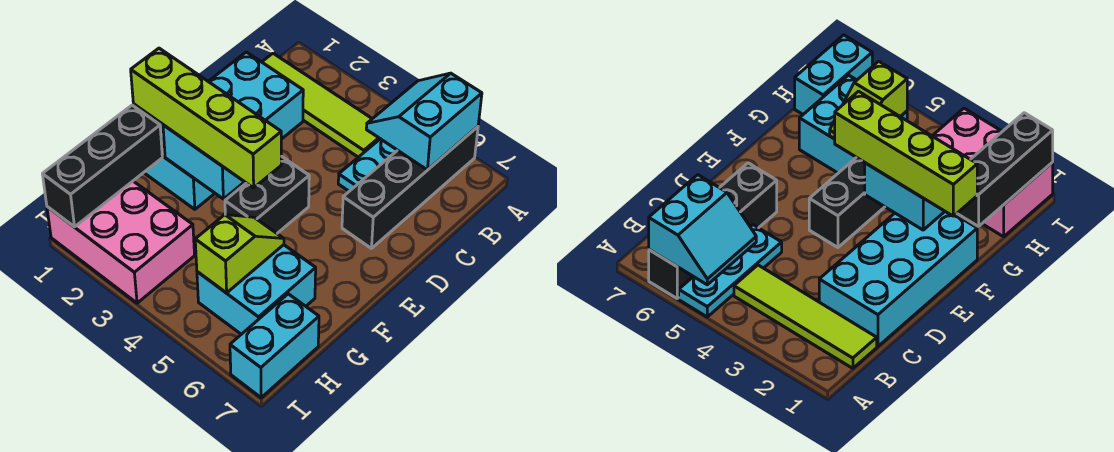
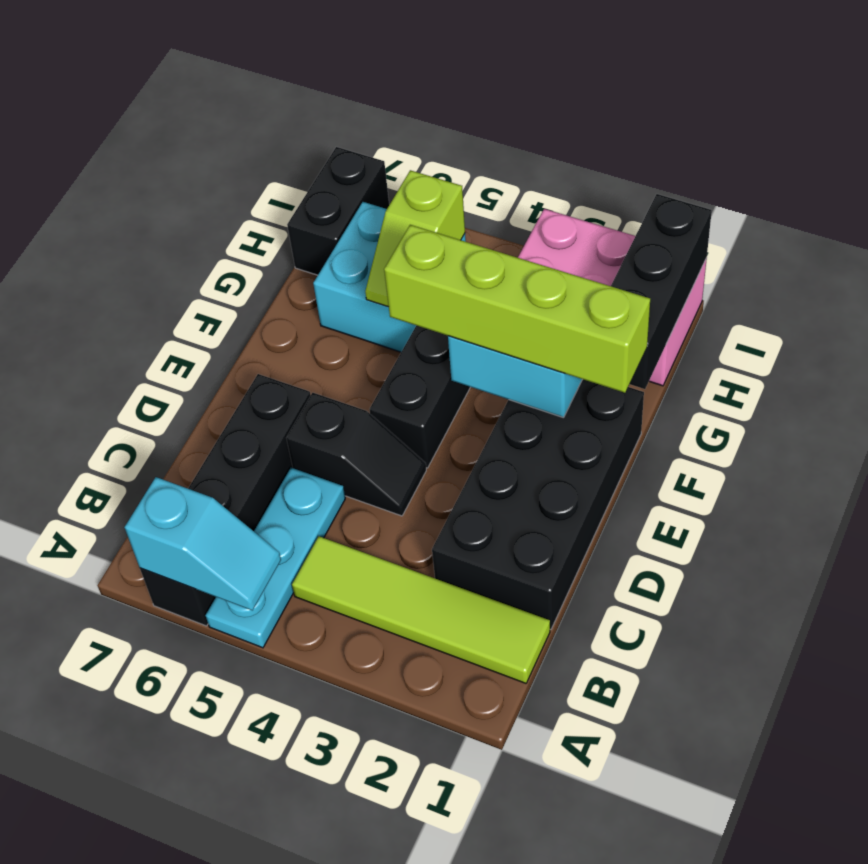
cyan slope A5:B6 level 2 top 6 -> cyan slope A5:A6 level 2 top 6
cyan brick C1:F2 level 1 -> black brick C1:F2 level 1
none -> black slope D4:D5 level 1 top 5
cyan brick H7:I7 level 1 -> black brick H7:I7 level 1

